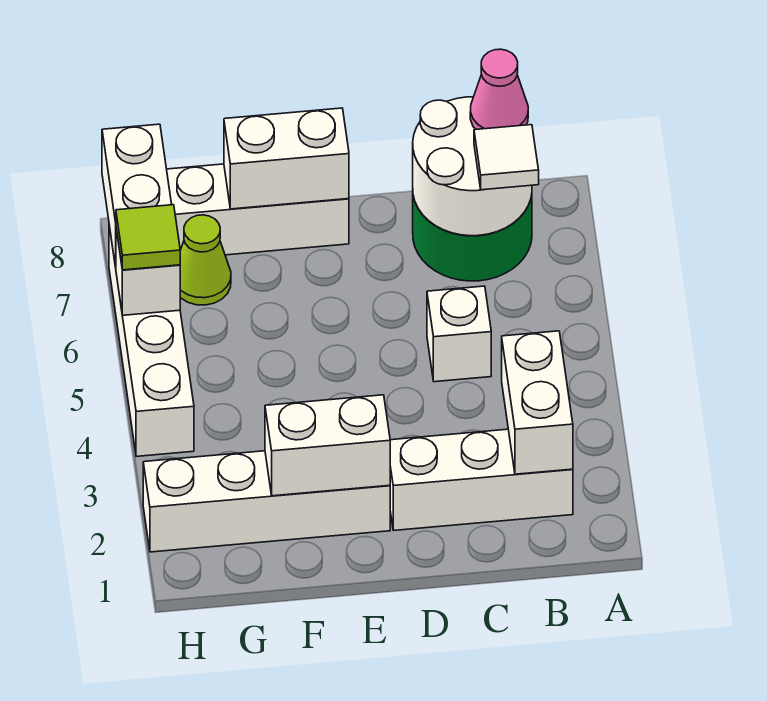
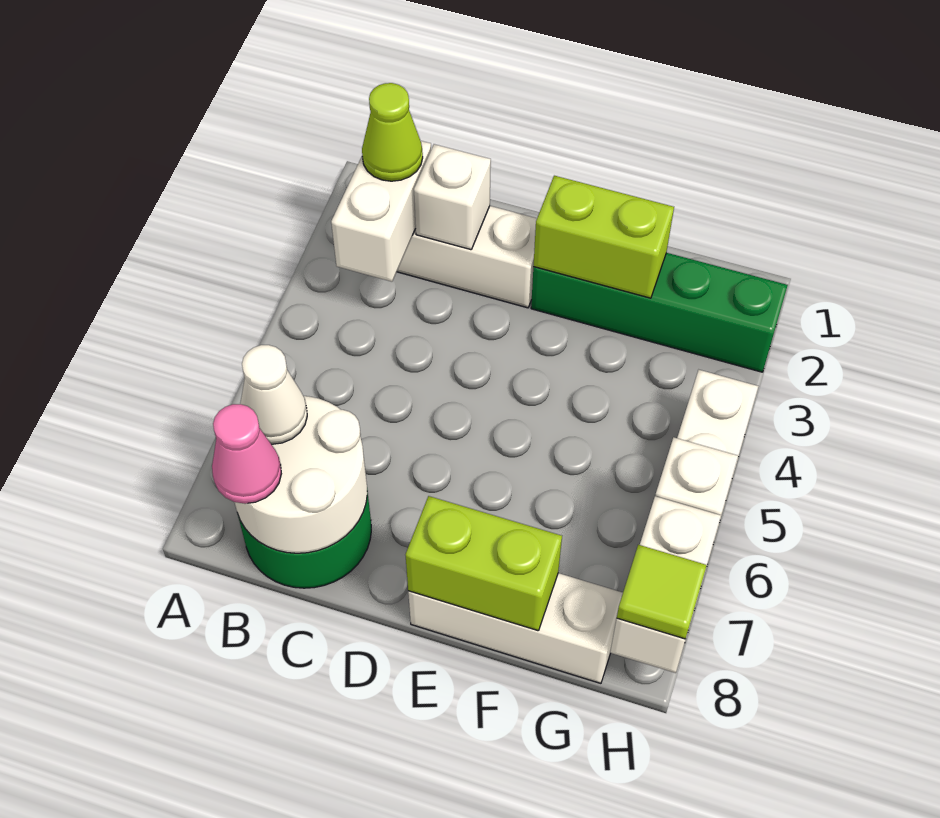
white tile B7 level 3 -> white cone B7 level 3
white brick C5 level 1 -> white brick C2 level 2
white brick E2:H2 level 1 -> green brick E2:H2 level 1
white brick E2:F2 level 2 -> lime brick E2:F2 level 2
white brick E8:F8 level 2 -> lime brick E8:F8 level 2
lime cone G7 level 1 -> lime cone B2 level 3
lime tile H6 level 3 -> lime tile H8 level 3

